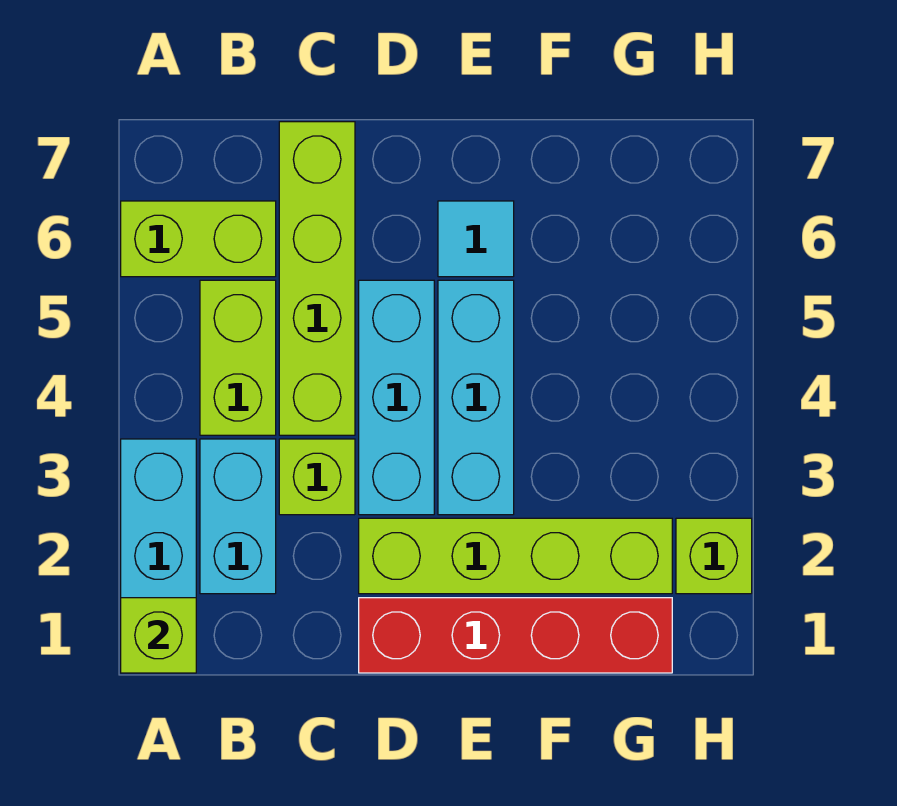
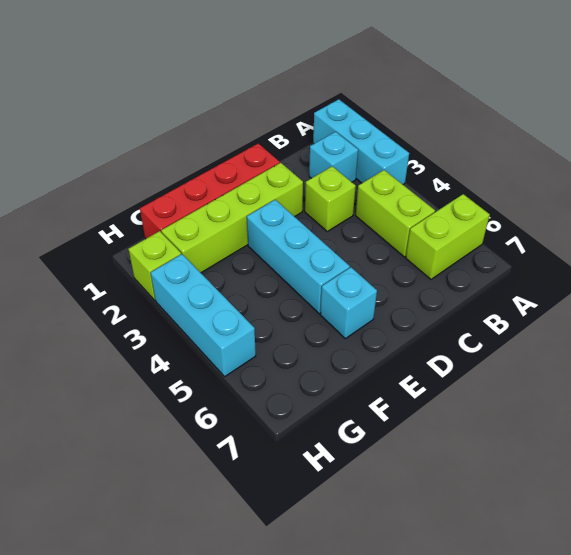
lime brick A1 level 2 -> none
cyan brick B2:B3 level 1 -> cyan brick B2 level 1
lime brick C4:C7 level 1 -> none
cyan brick D3:D5 level 1 -> cyan brick H3:H5 level 1
cyan tile E6 level 1 -> cyan brick E6 level 1

